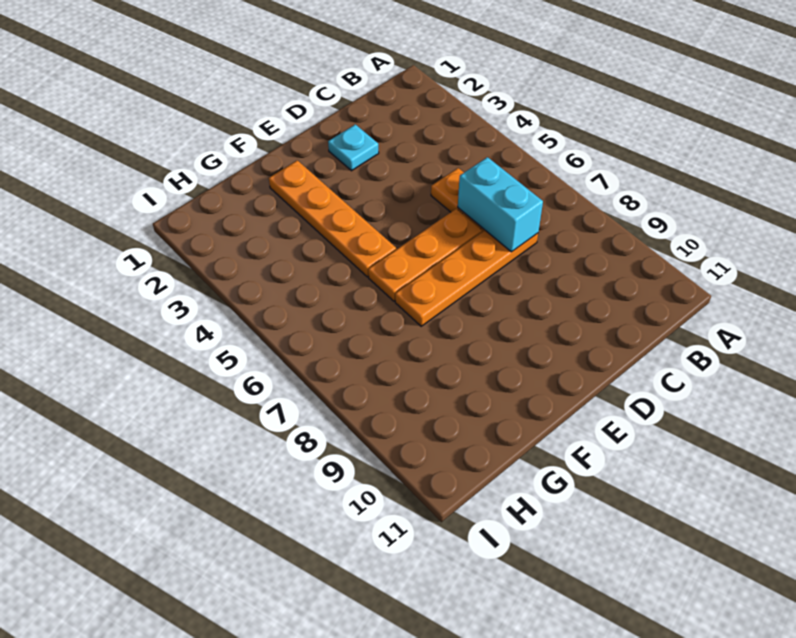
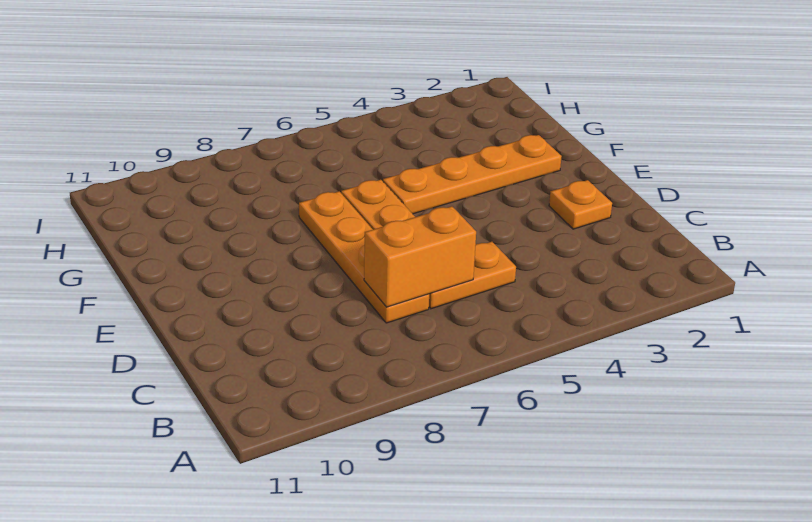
cyan brick C6:C7 level 2 -> orange brick C6:C7 level 2
cyan plate D2 level 1 -> orange plate D2 level 1

